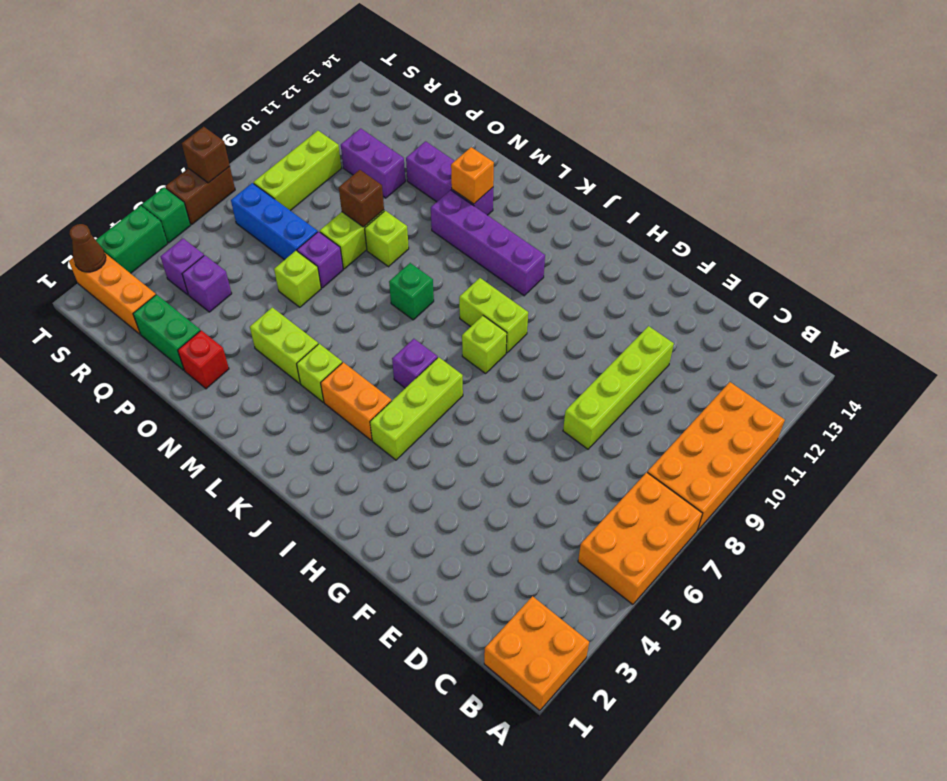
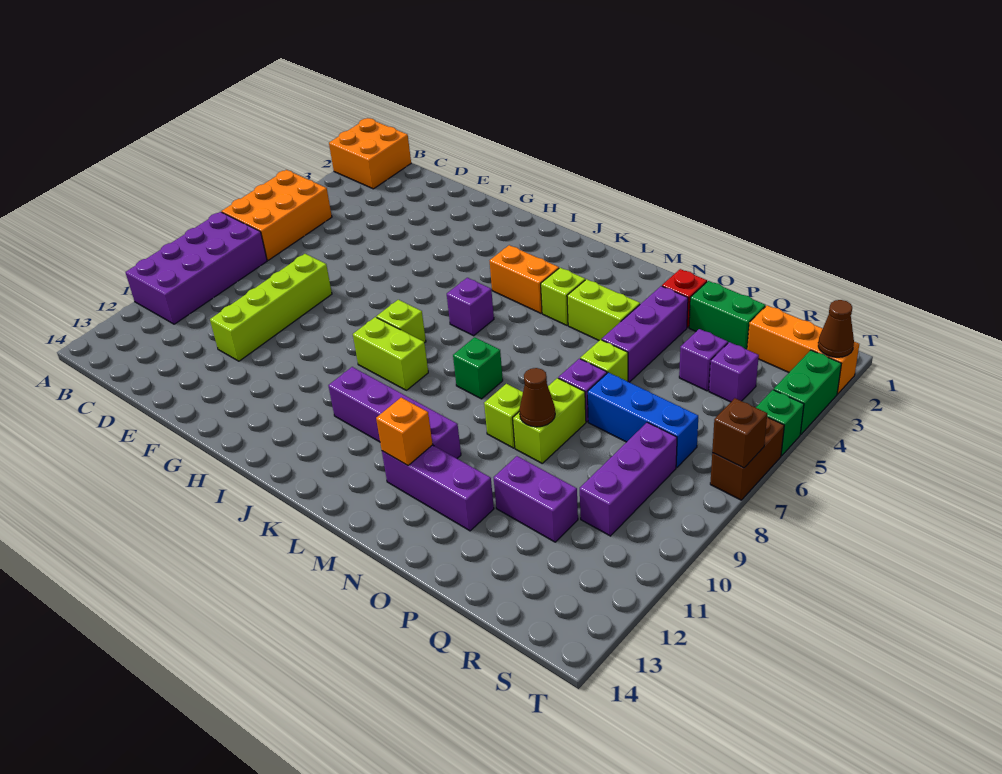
orange brick A8:B11 level 1 -> purple brick A8:B11 level 1
lime brick I4:I6 level 1 -> none
none -> purple brick O3:O5 level 1
brown brick O9 level 2 -> brown cone O9 level 2
lime brick R8:R10 level 1 -> purple brick R8:R10 level 1

